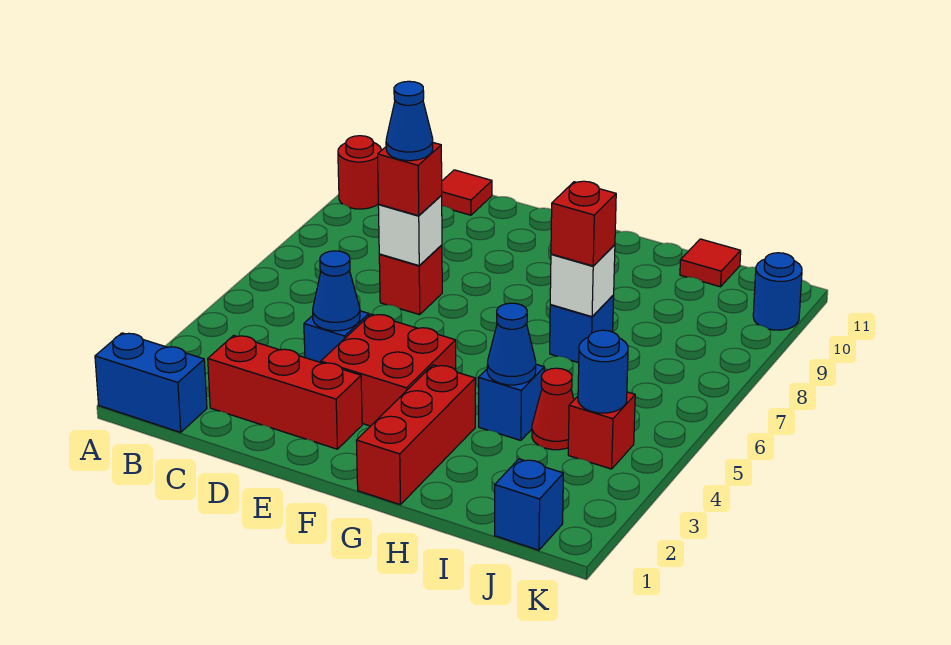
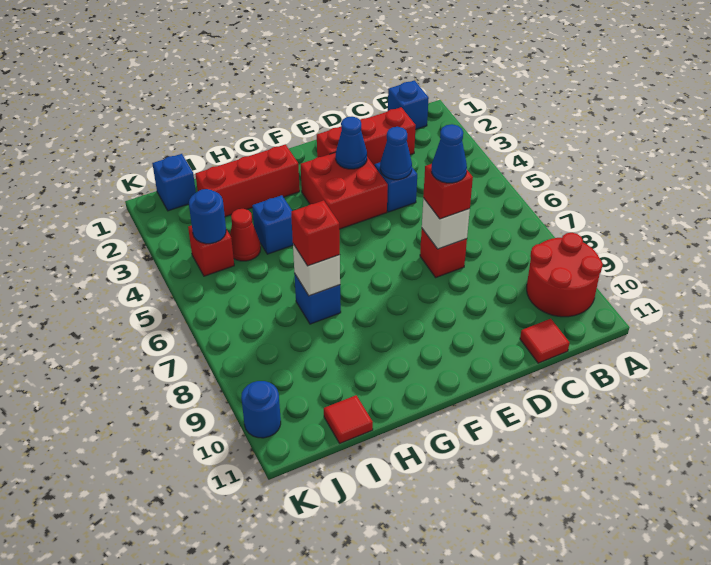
blue brick A1:B1 level 1 -> blue brick B1 level 1
red round brick A10 level 1 -> red round brick A9:B10 level 1
red brick G1:G3 level 1 -> red brick G2:I2 level 1
blue cone H4 level 2 -> blue cone E3 level 2

